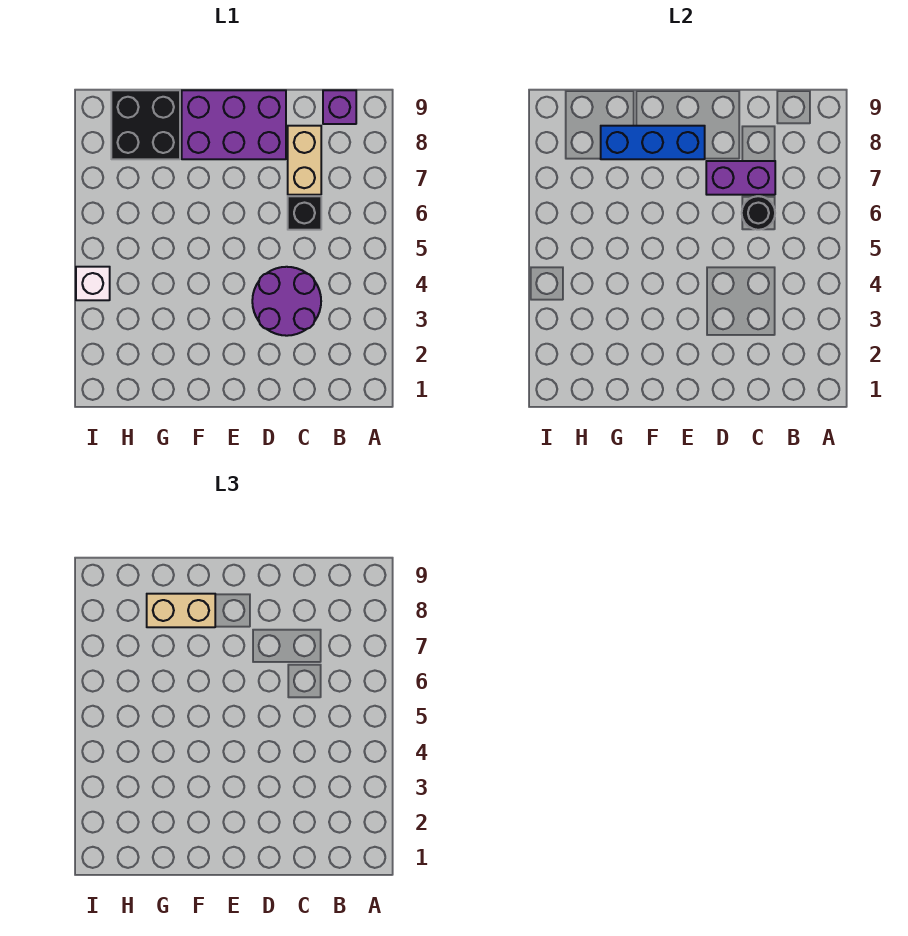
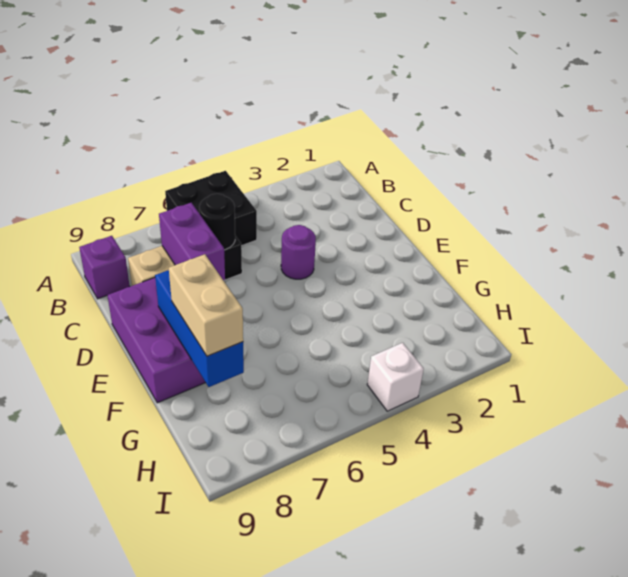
purple round brick C3:D4 level 1 -> purple round brick D4 level 1
black brick G8:H9 level 1 -> black brick A5:B6 level 1

